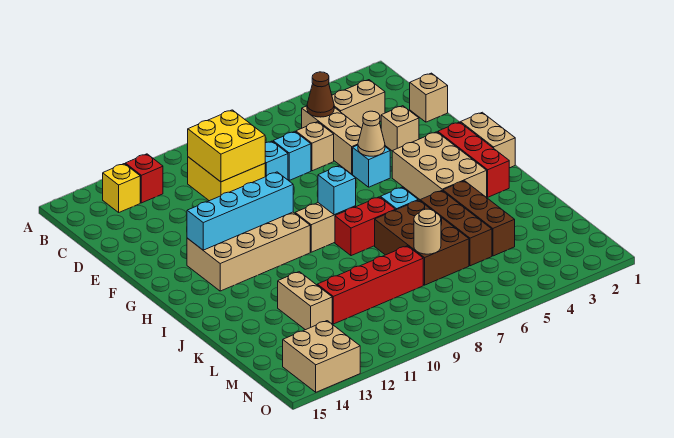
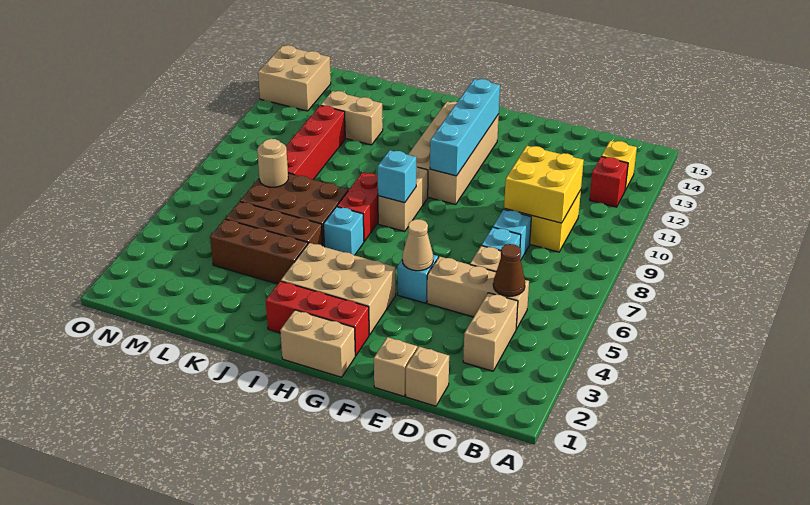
tan brick E3 level 1 -> tan brick E1 level 1

